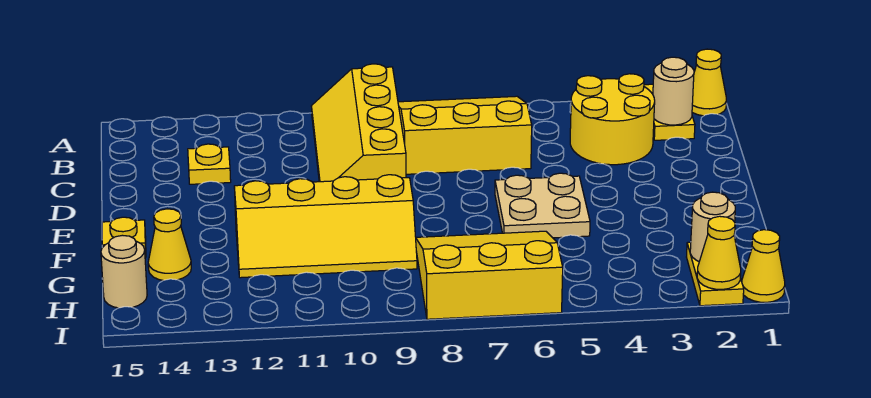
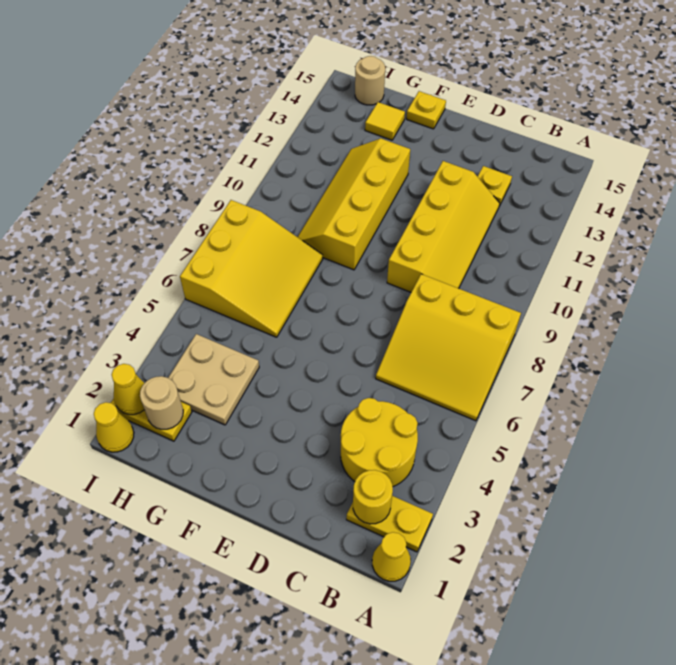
yellow slope A6:C8 level 1 top C -> yellow slope A6:C8 level 1 top 8
yellow slope A9:D10 level 1 top 9 -> yellow slope C9:D12 level 1 top D
tan round brick B2 level 2 -> yellow round brick B2 level 2
tan plate E5:F6 level 1 -> tan plate G3:H4 level 1
yellow cone G14 level 1 -> yellow tile G14 level 1

